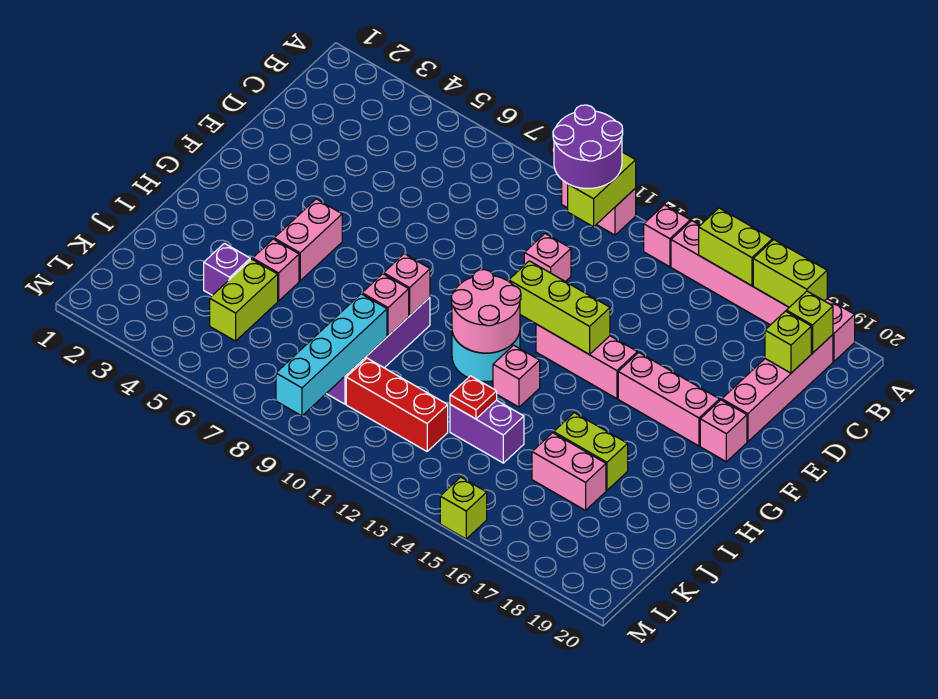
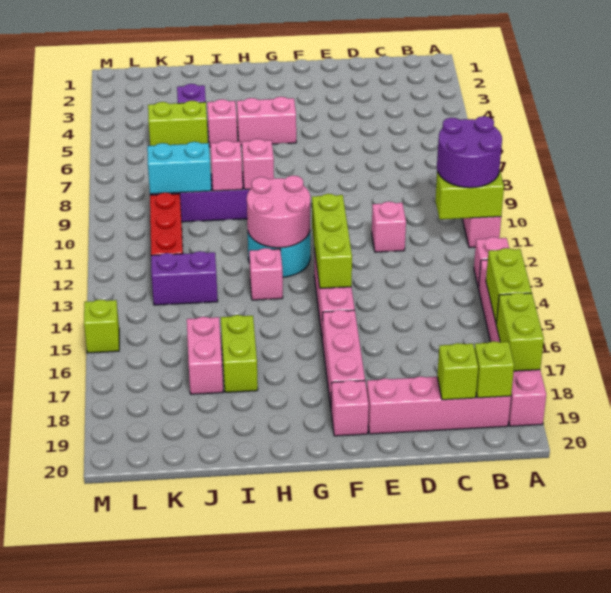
cyan brick J9:M9 level 2 -> cyan brick J9:K9 level 2
purple brick J13:J14 level 1 -> purple brick J13:K13 level 1
red plate J13 level 2 -> none

